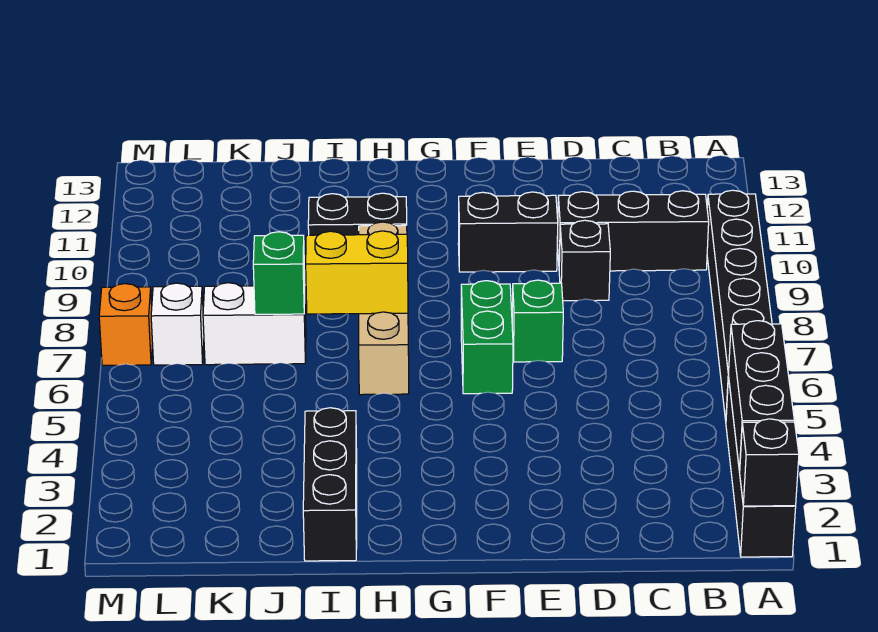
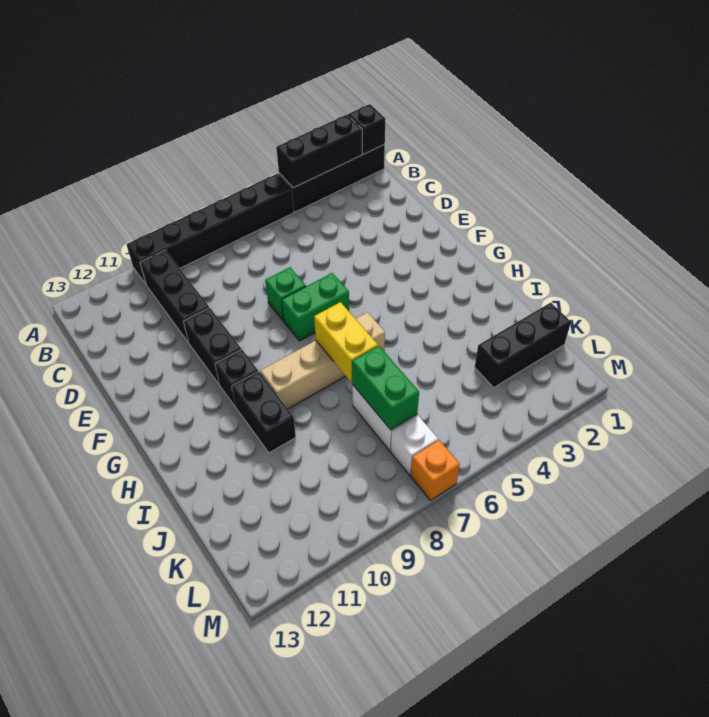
black brick D9 level 1 -> black brick G10 level 1
black brick I1:I3 level 1 -> black brick K1:K3 level 1
green brick J7 level 2 -> green brick J7:K7 level 2

